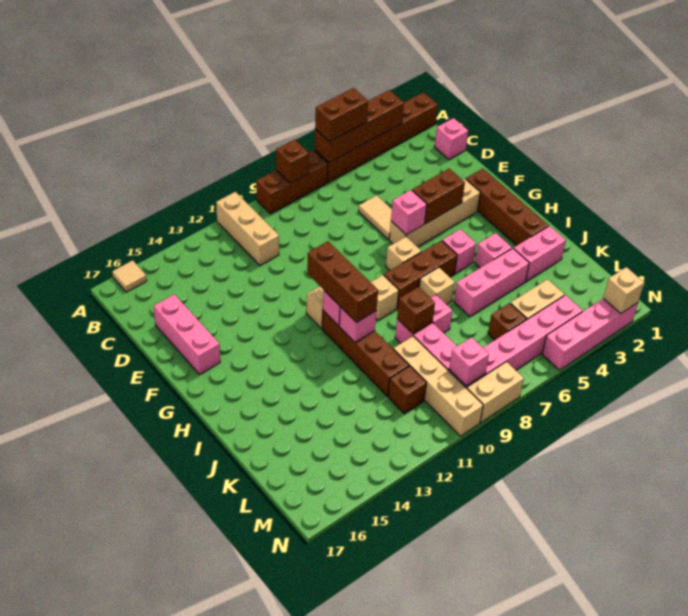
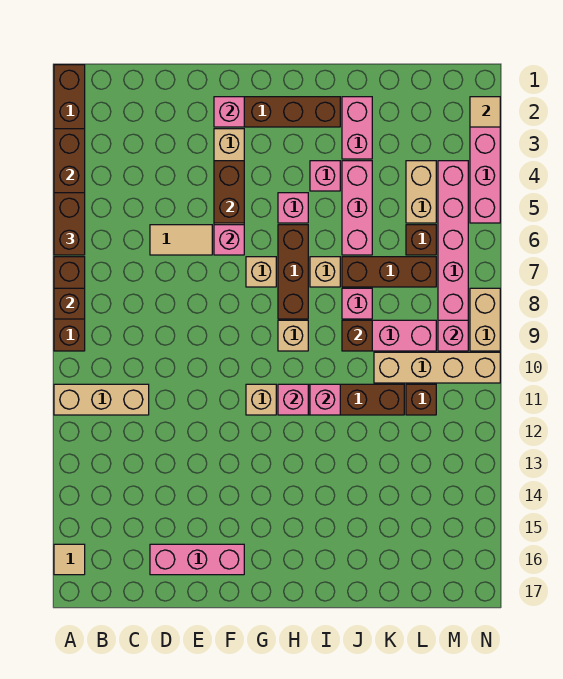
pink brick C1 level 1 -> pink brick F2 level 2
brown brick G11:I11 level 3 -> brown brick J7:L7 level 1
tan brick N2 level 2 -> tan tile N2 level 2

